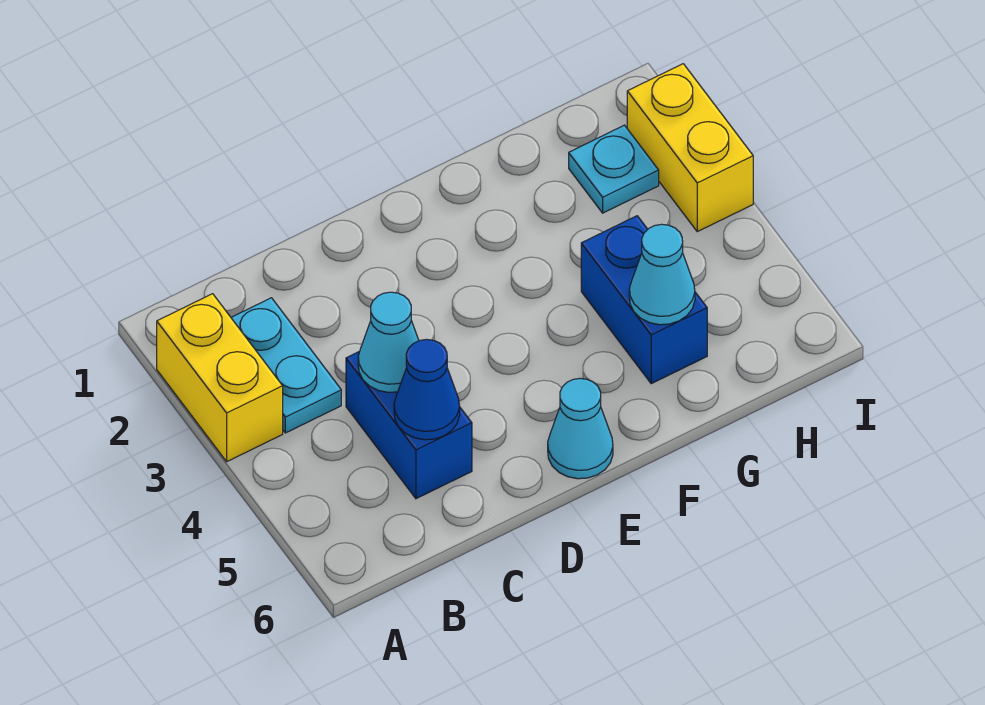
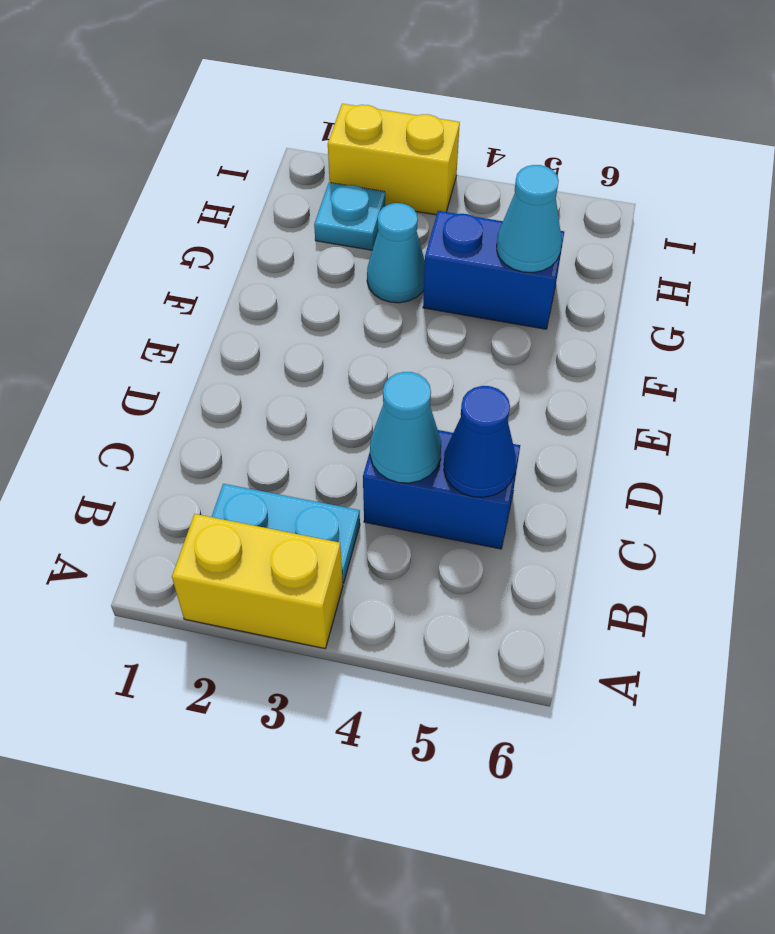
cyan cone E6 level 1 -> cyan cone G3 level 1

